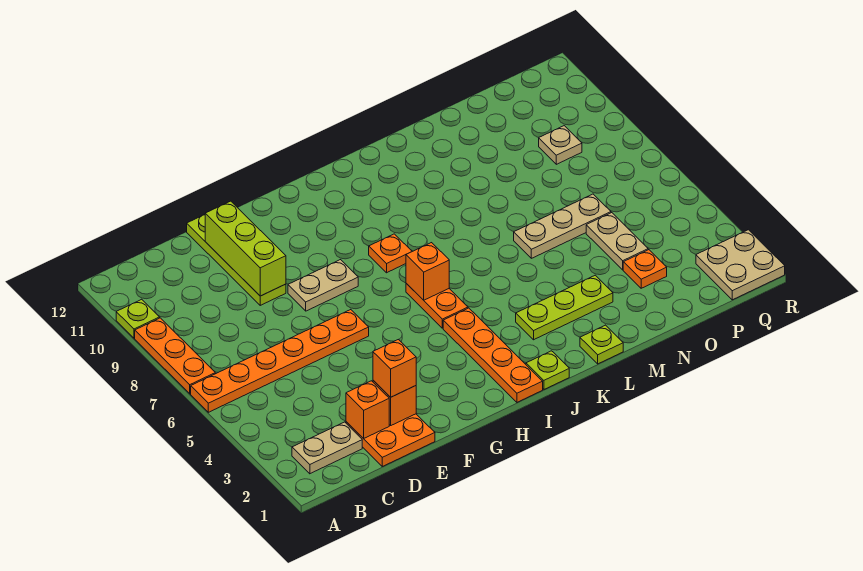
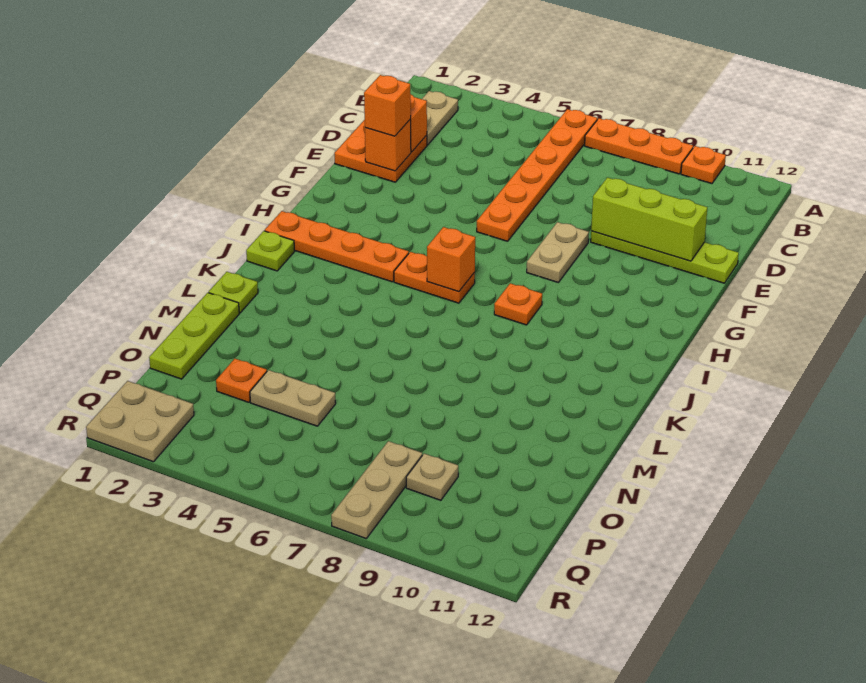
lime plate A10 level 1 -> orange plate A10 level 1
lime plate K3:M3 level 1 -> lime plate M1:O1 level 1
tan plate M6:O6 level 1 -> tan plate P8:R8 level 1

